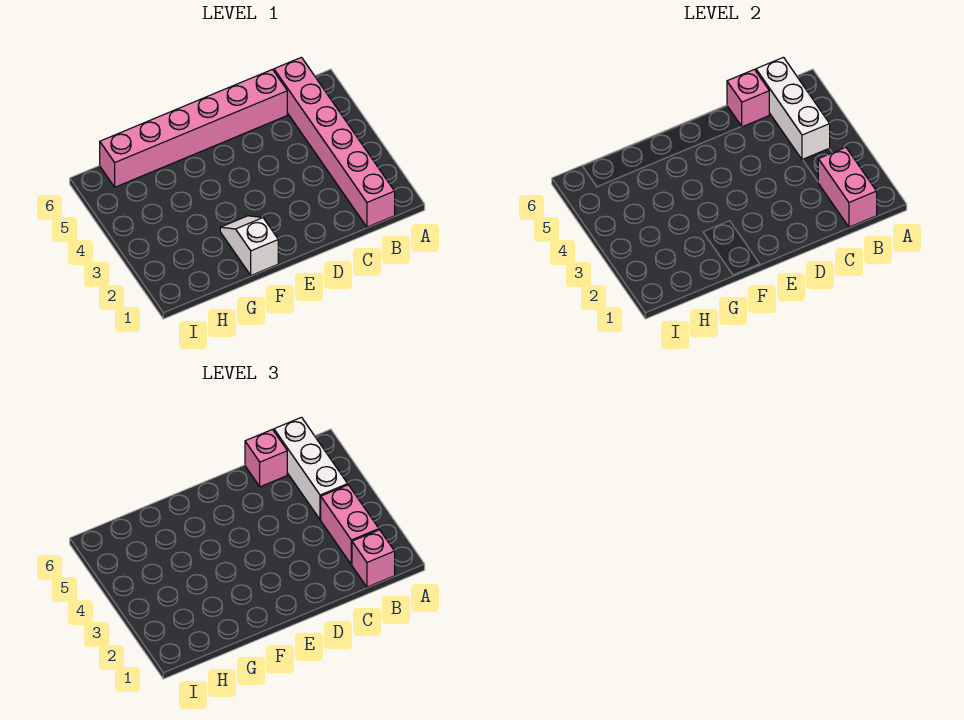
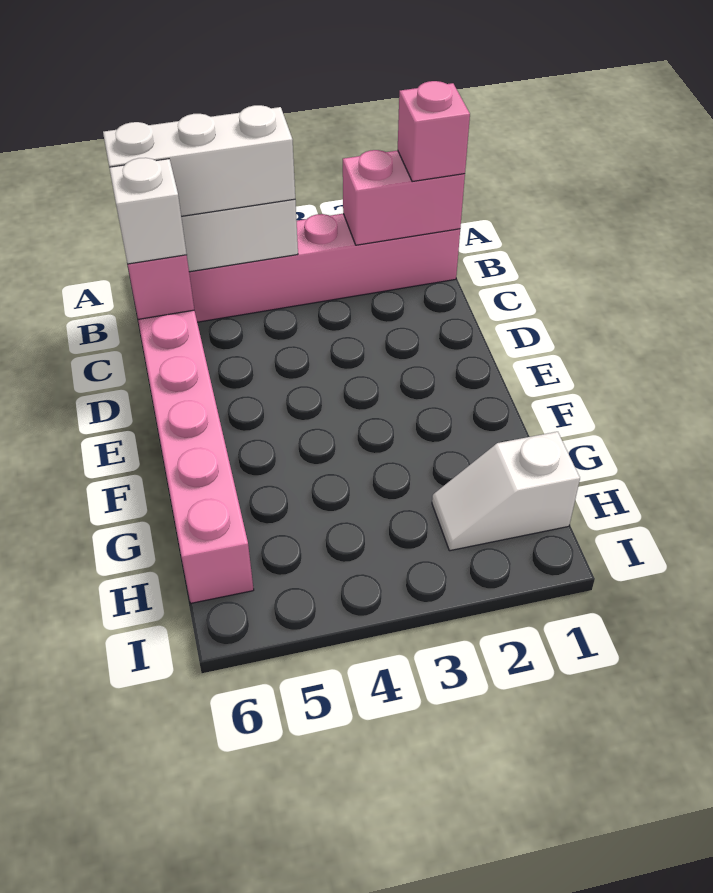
pink brick B2:B3 level 3 -> none
pink brick C6 level 3 -> white brick C6 level 3
white slope F1:F2 level 1 top 1 -> white slope H1:H2 level 1 top 1

